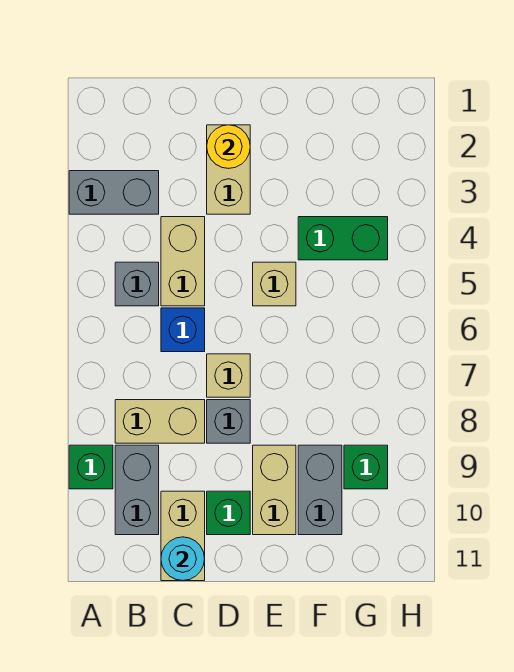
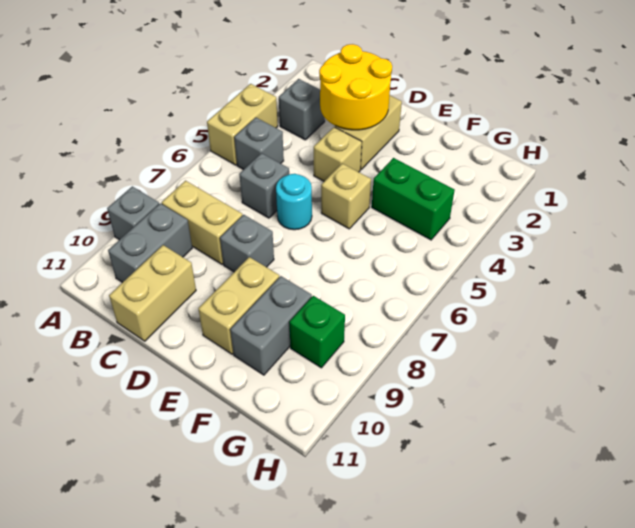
grey brick A3:B3 level 1 -> grey brick B3 level 1
green brick A9 level 1 -> grey brick A9 level 1
tan brick C4:C5 level 1 -> tan brick A4:A5 level 1
blue brick C6 level 1 -> grey brick C6 level 1
cyan round brick C11 level 2 -> cyan round brick D6 level 1
yellow round brick D2 level 2 -> yellow round brick C2:D3 level 2
tan brick D7 level 1 -> tan brick D4 level 1
green brick D10 level 1 -> none

